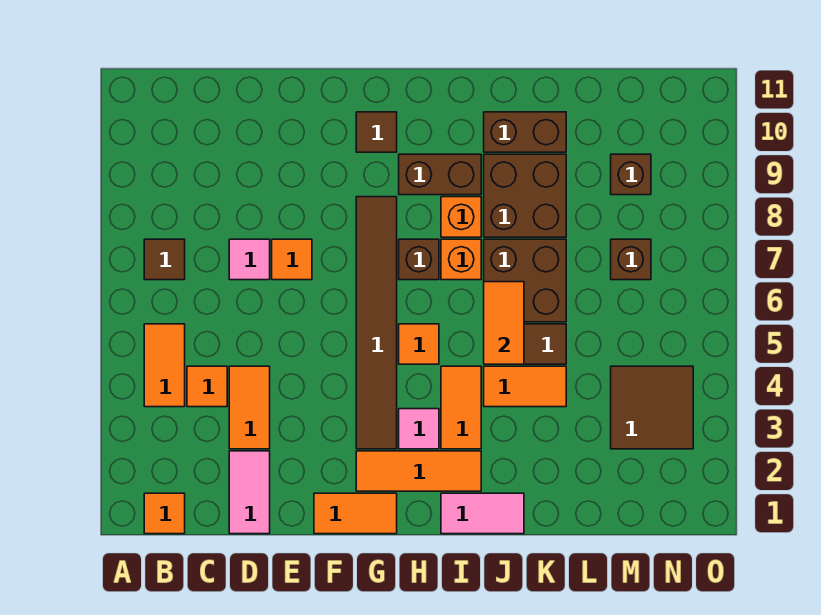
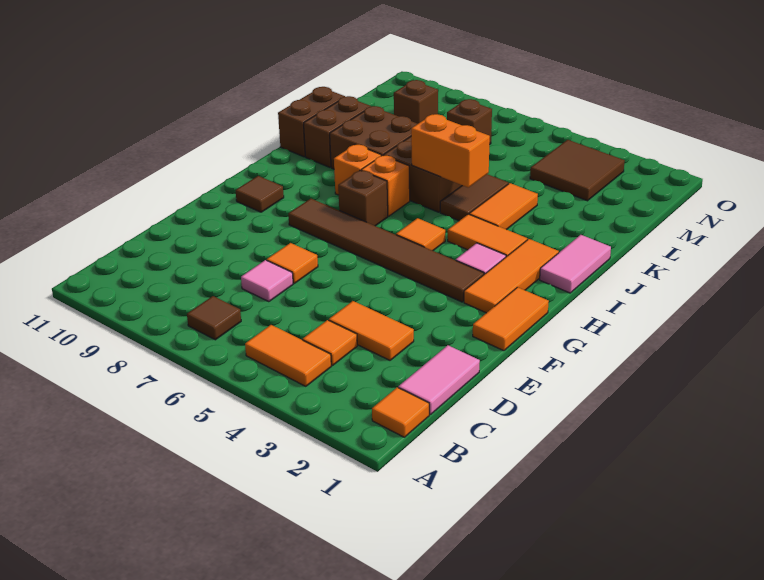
pink tile D1:D2 level 1 -> pink tile C1:D1 level 1
brown brick H9:I9 level 1 -> brown brick J11:K11 level 1
orange tile J5:J6 level 2 -> orange brick J5:J6 level 2

